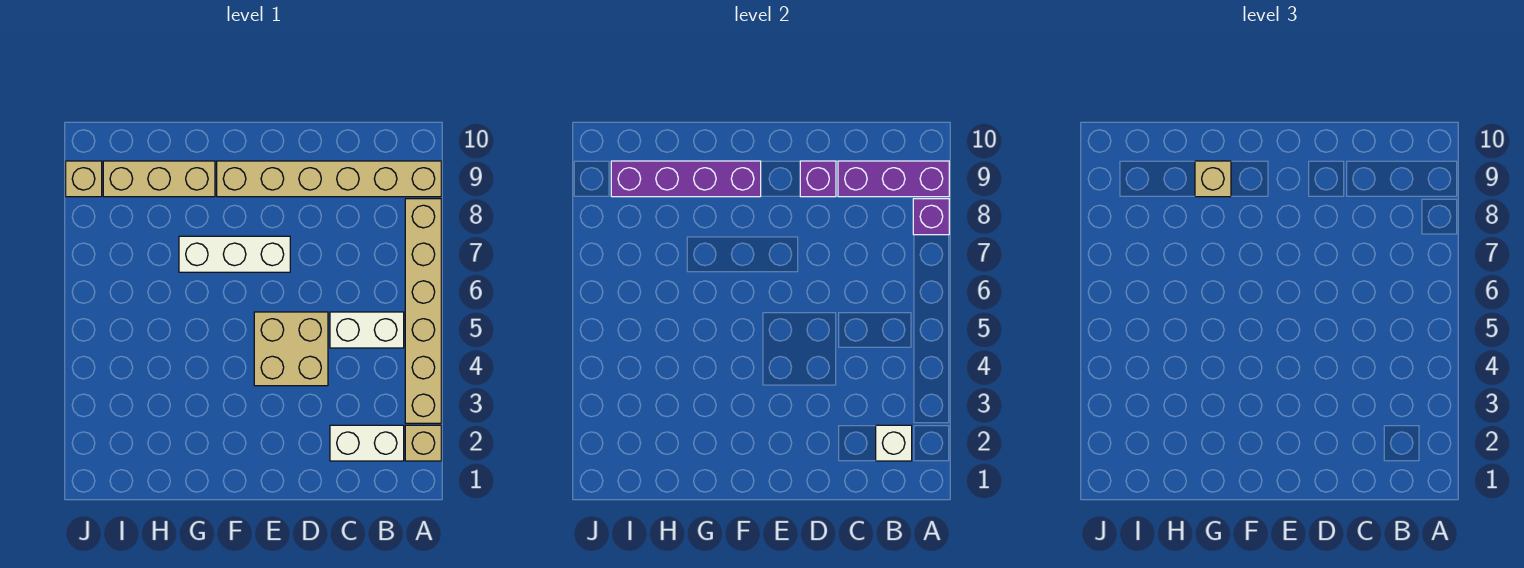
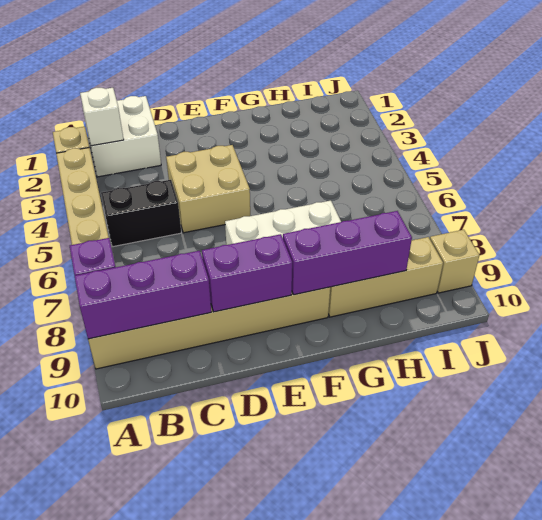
white brick B2:C2 level 1 -> white brick B1:C2 level 1
white brick B5:C5 level 1 -> black brick B5:C5 level 1
purple brick D9 level 2 -> purple brick D9:E9 level 2
purple brick F9:I9 level 2 -> purple brick F9:H9 level 2
tan brick G9 level 3 -> none

